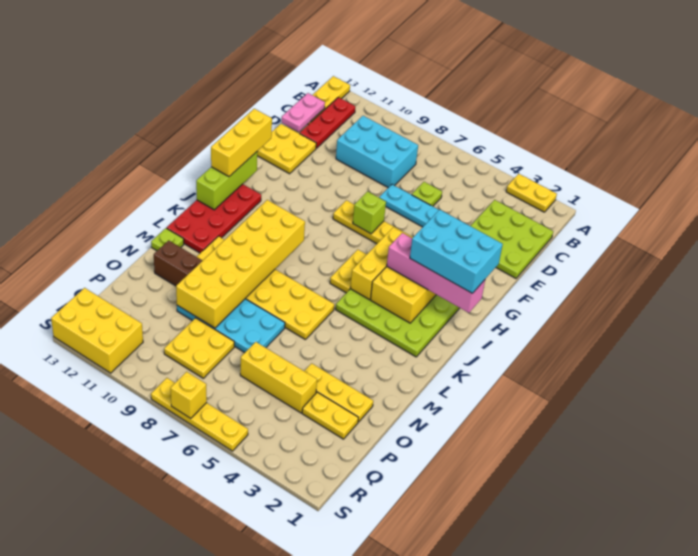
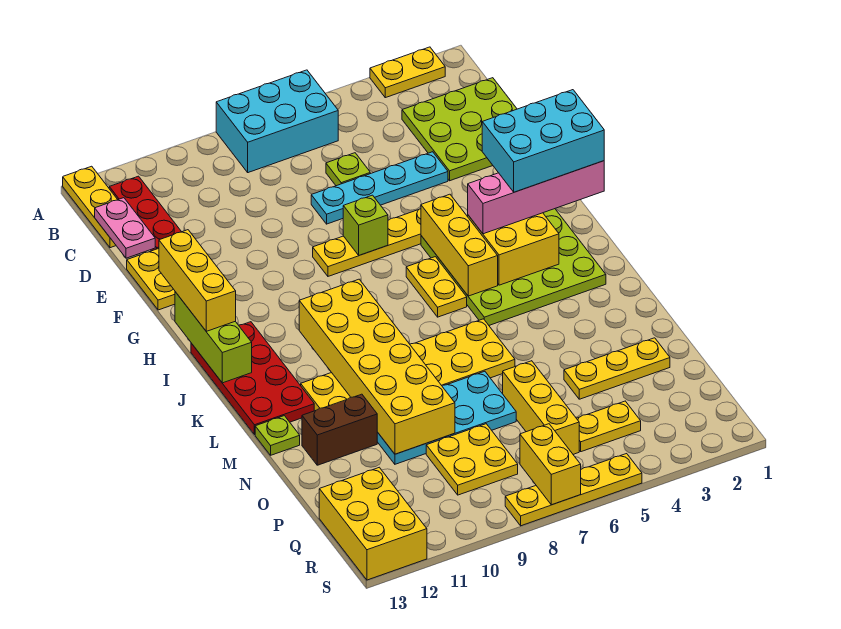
cyan brick C8:D10 level 1 -> cyan brick A6:B8 level 1
yellow plate P2:P3 level 1 -> yellow plate Q4:Q5 level 1
yellow brick P4:P6 level 1 -> yellow brick O6:Q6 level 1
yellow brick R11:S13 level 1 -> yellow brick Q12:S13 level 1
yellow brick S7 level 2 -> yellow brick R7:S7 level 2

